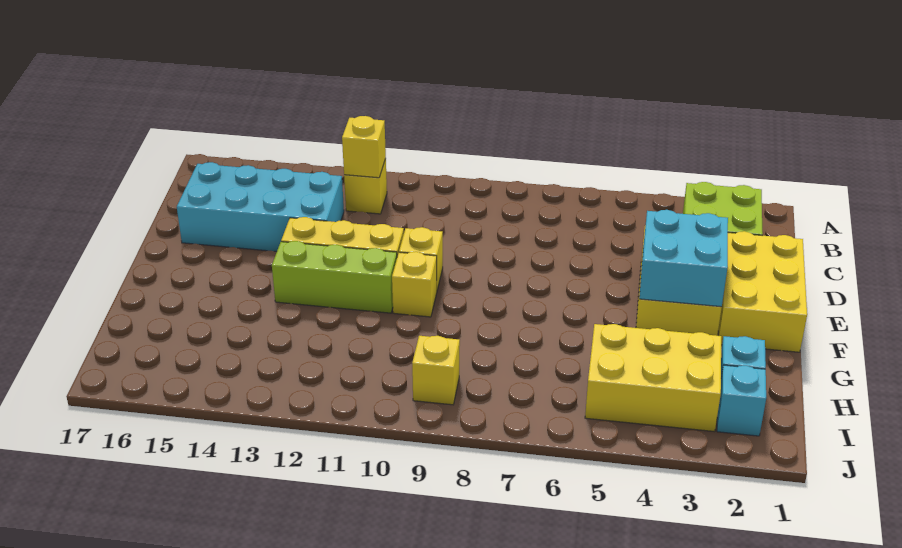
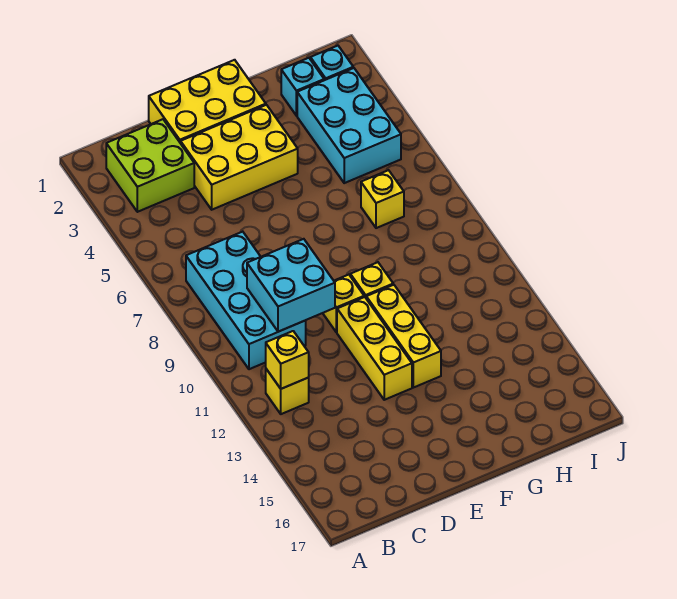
cyan brick C13:D16 level 1 -> cyan brick B7:C10 level 1
cyan brick E3:F4 level 2 -> cyan brick C9:D10 level 2
lime brick F11:F13 level 1 -> yellow brick F11:F13 level 1
yellow brick H3:I5 level 1 -> cyan brick H3:I5 level 1
yellow brick I9 level 1 -> yellow brick H7 level 1

